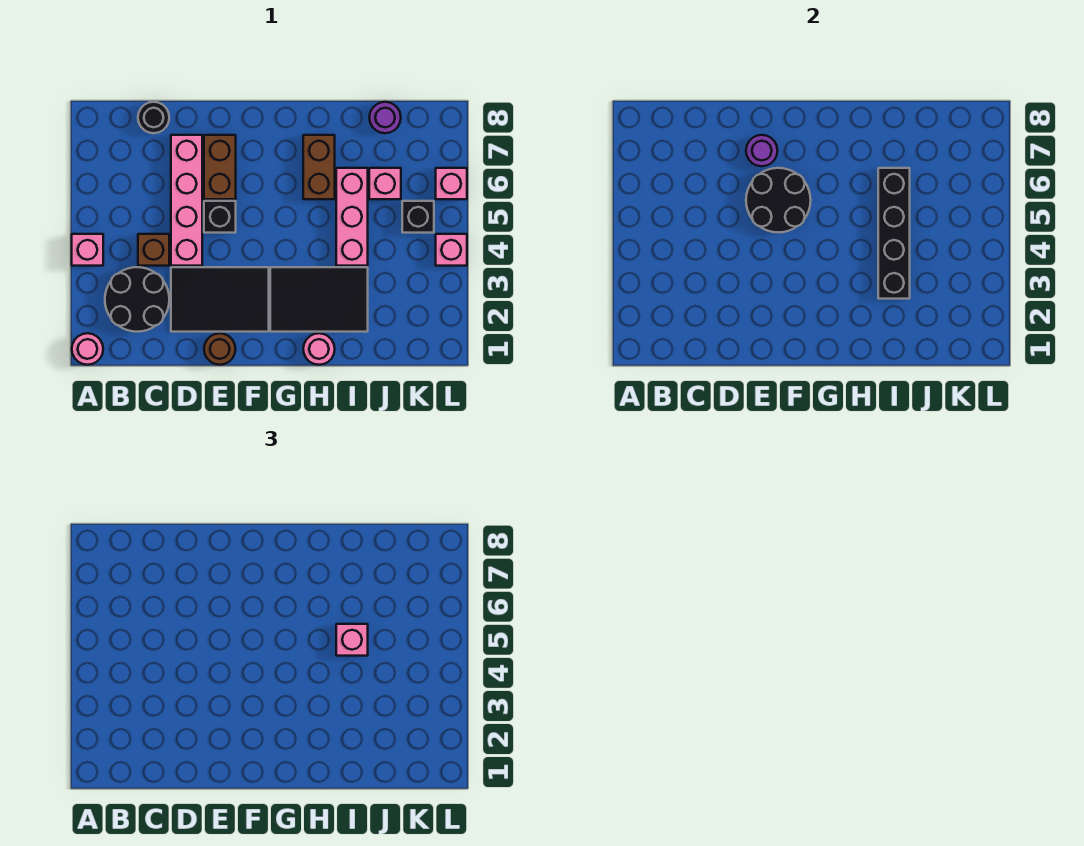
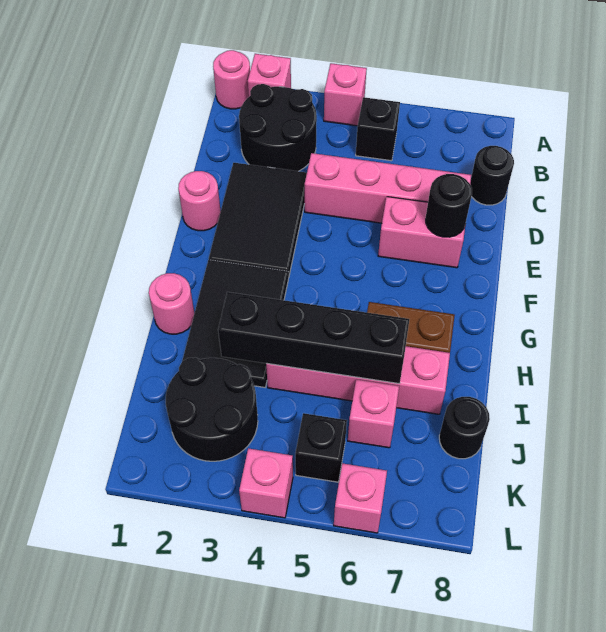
brown brick C4 level 1 -> none
brown round brick E1 level 1 -> pink round brick E1 level 1
black brick E5 level 1 -> black brick B5 level 1
black round brick E5:F6 level 2 -> black round brick J2:K3 level 1
brown brick E6:E7 level 1 -> pink brick E6:E7 level 1
purple round brick E7 level 2 -> black round brick E7 level 2
pink brick I4:I6 level 1 -> pink brick I4:I7 level 1
pink brick I5 level 3 -> pink brick A2 level 1
purple round brick J8 level 1 -> black round brick J8 level 1

